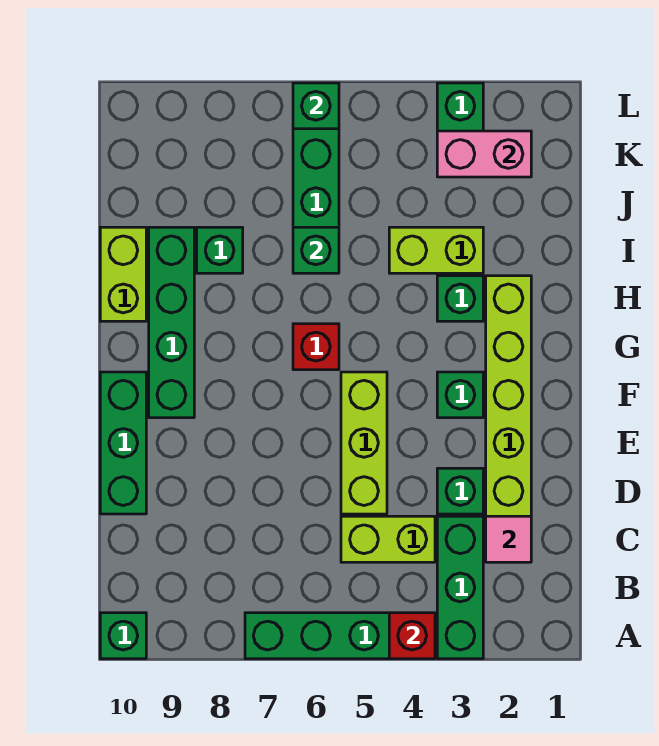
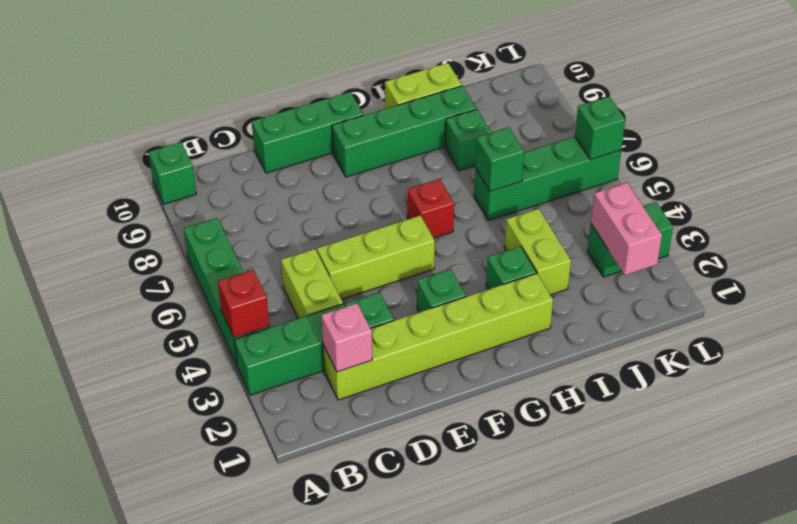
pink tile C2 level 2 -> pink brick C2 level 2

